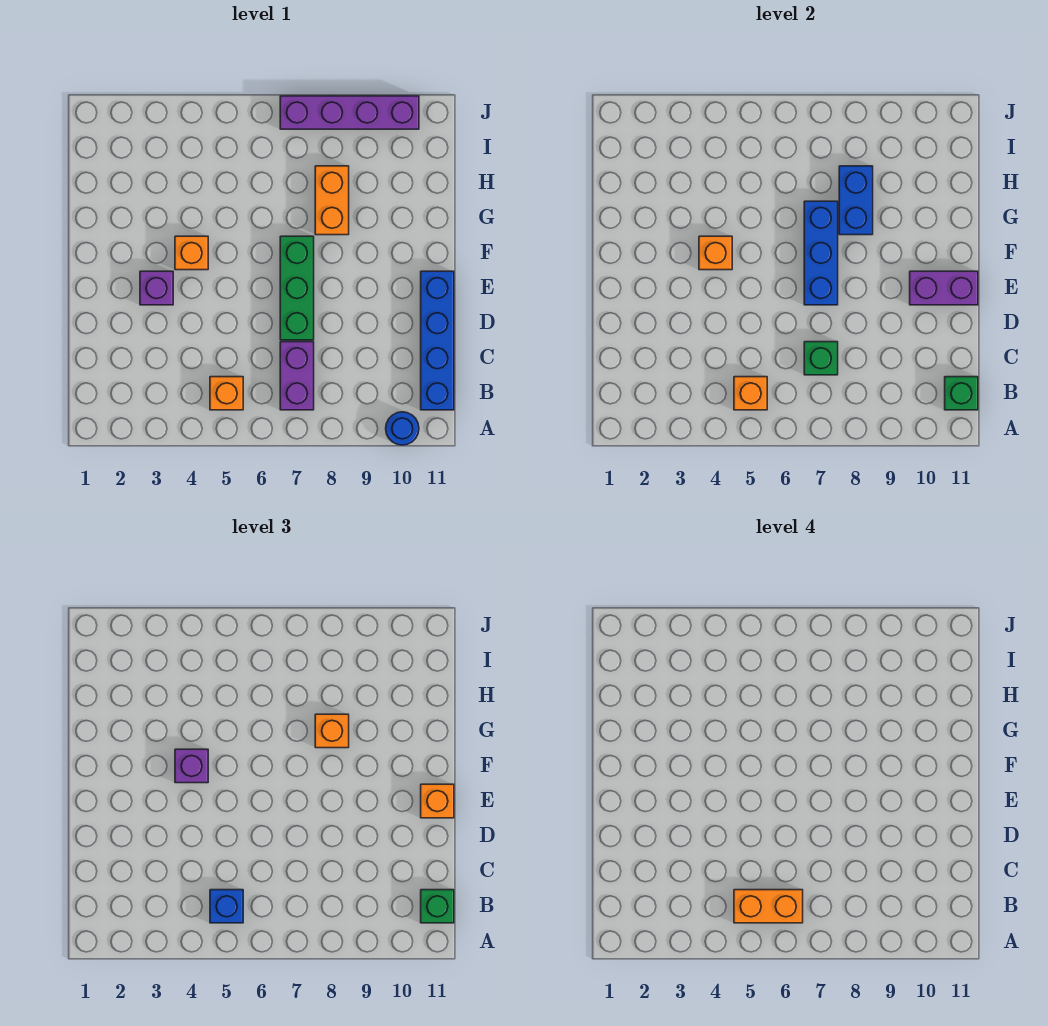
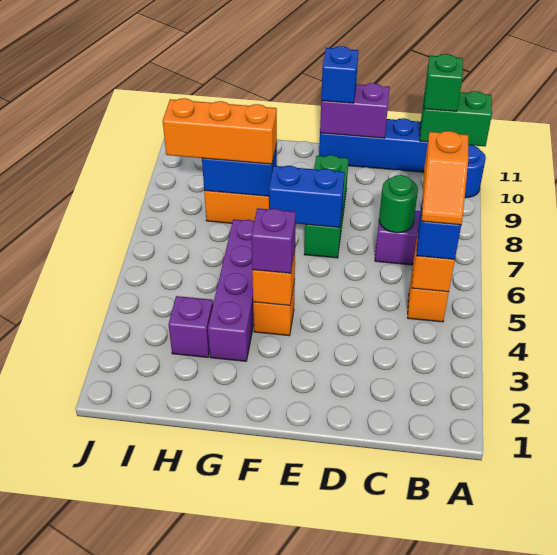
orange brick B5:B6 level 4 -> orange slope B5:B6 level 4 top 6
green brick B11 level 2 -> green brick A11:B11 level 2
green brick C7 level 2 -> green round brick C7 level 2
green brick D7:F7 level 1 -> green brick E7:E9 level 1
purple brick E3 level 1 -> purple brick H3 level 1
blue brick E7:G7 level 2 -> blue brick E7:F7 level 2
purple brick E10:E11 level 2 -> purple brick D11:E11 level 2
orange brick E11 level 3 -> blue brick E11 level 3
orange brick G8 level 3 -> orange brick G8:I8 level 3
purple brick J7:J10 level 1 -> purple brick G3:G6 level 1

